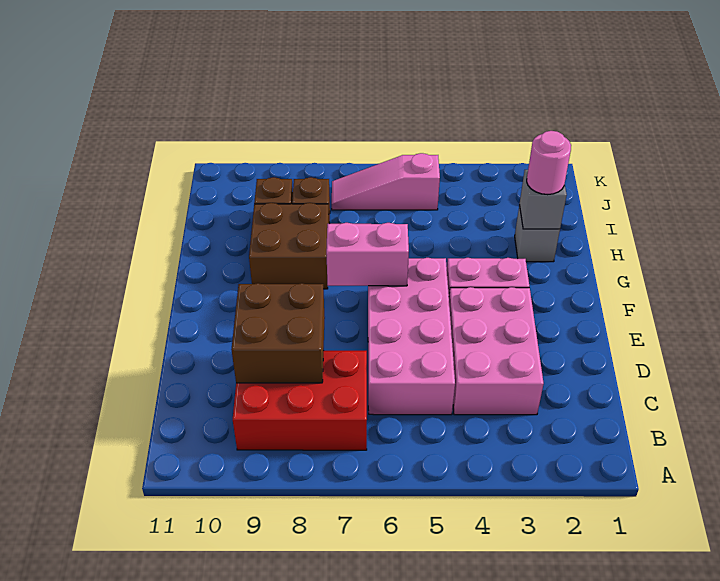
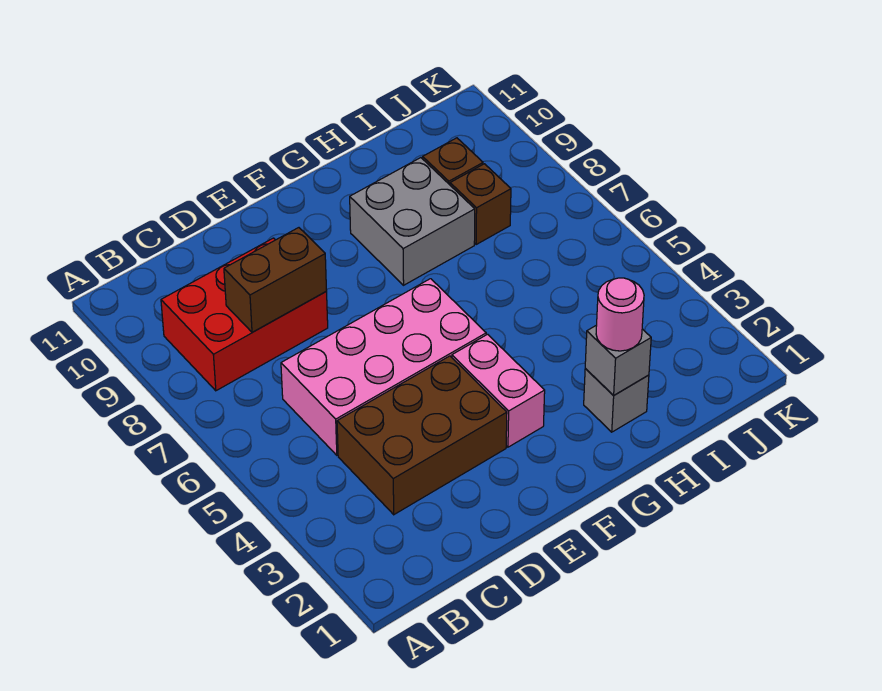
red brick B7:C9 level 1 -> red brick B8:D9 level 1
pink brick C3:E4 level 1 -> brown brick C3:E4 level 1
brown brick C8:D9 level 2 -> brown brick C8:D8 level 2
pink brick F6:F7 level 2 -> none
brown brick G8:H9 level 1 -> grey brick G8:H9 level 1
pink slope J5:J7 level 1 top 5 -> none

